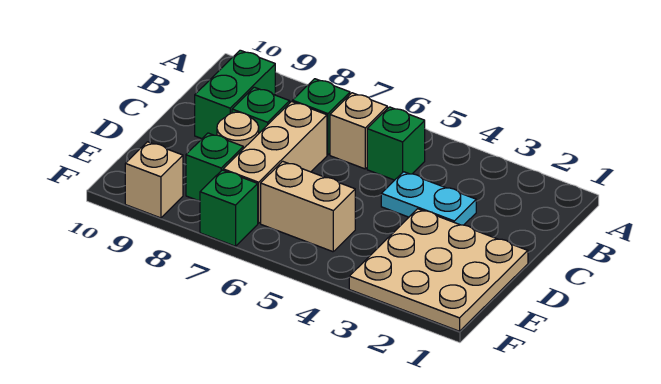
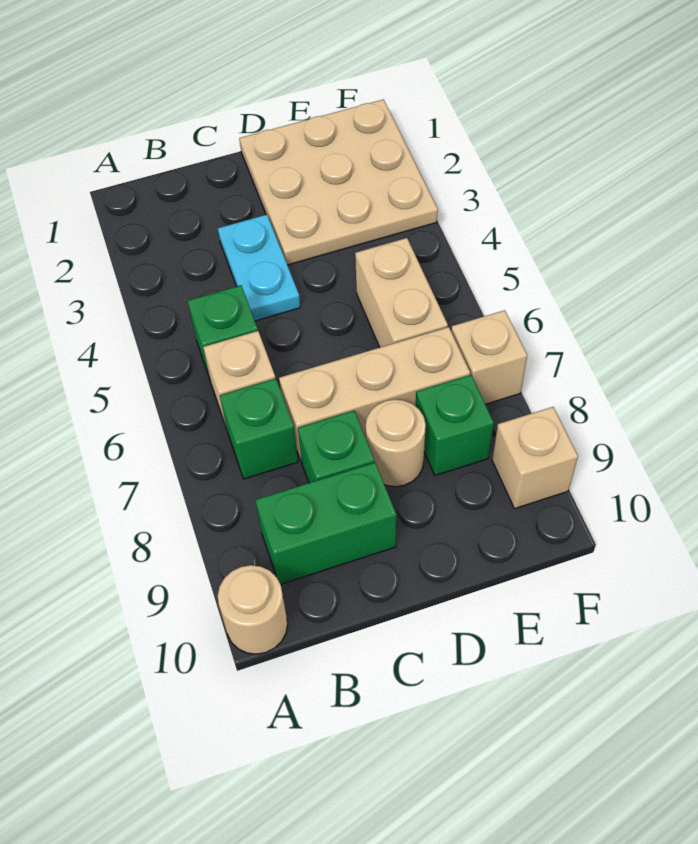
none -> tan round brick A10 level 1
green brick F7 level 1 -> tan brick F7 level 1

